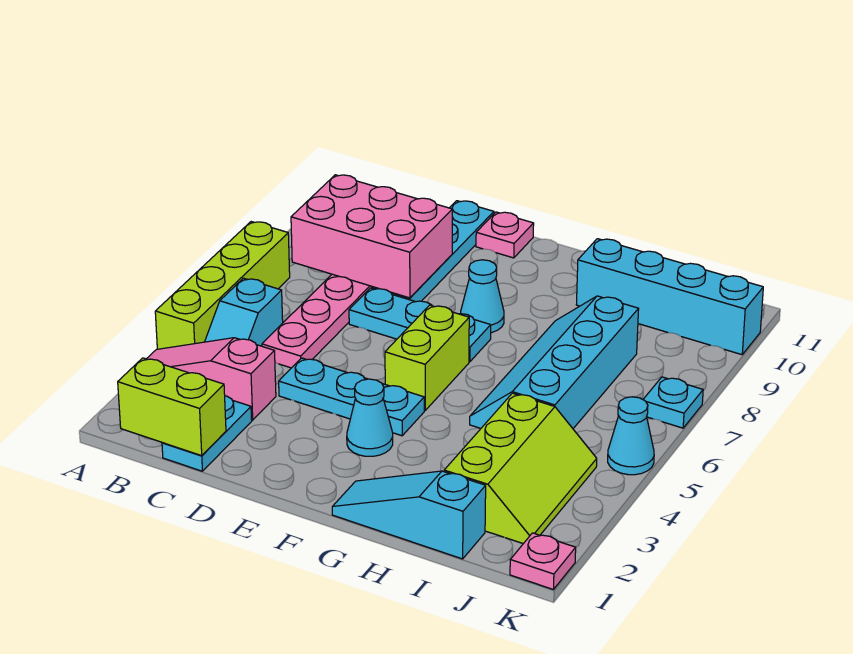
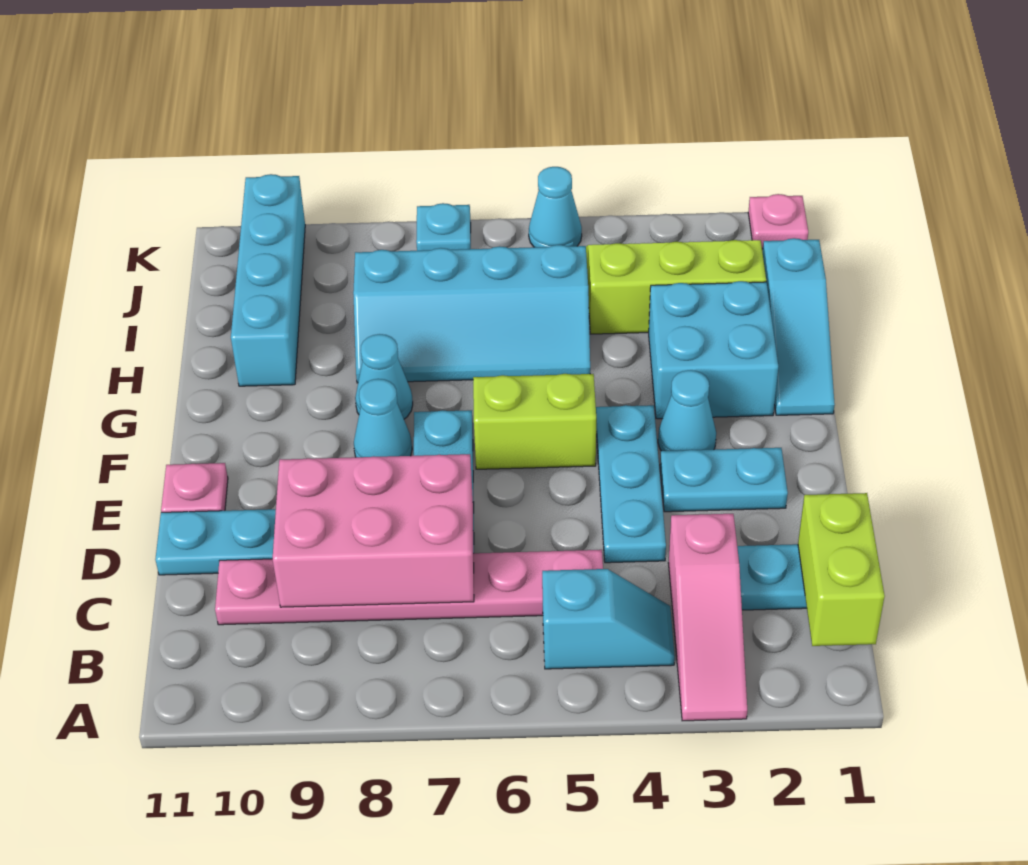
lime brick A4:A7 level 1 -> none
pink brick B8:D9 level 2 -> pink brick C7:D9 level 2
none -> cyan plate E2:E3 level 1
none -> cyan brick G2:H3 level 1
none -> cyan cone G8 level 1

